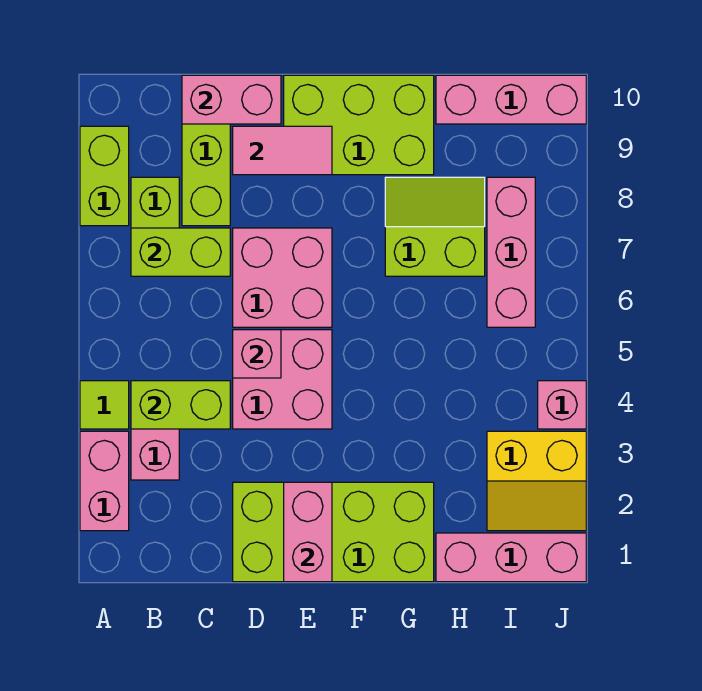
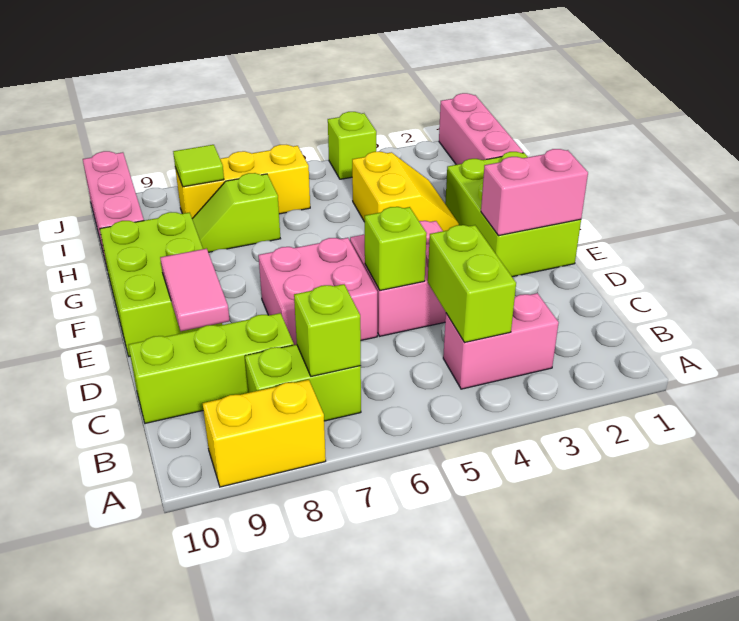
pink brick A2:A3 level 1 -> none
lime tile A4 level 1 -> lime tile I8 level 2
lime brick A8:A9 level 1 -> yellow brick A8:A9 level 1
lime brick B7:C7 level 2 -> lime brick B7 level 2
pink brick C10:D10 level 2 -> none
lime brick D1:G2 level 1 -> lime brick E1:G2 level 1
pink brick D5 level 2 -> lime brick D5 level 2
lime slope G7:H8 level 1 top 7 -> lime slope H7:H8 level 1 top 7
yellow slope I2:J3 level 1 top 3 -> yellow slope G3:H4 level 1 top 4
pink brick I6:I8 level 1 -> yellow brick I6:I8 level 1
pink brick J4 level 1 -> lime brick J4 level 1

